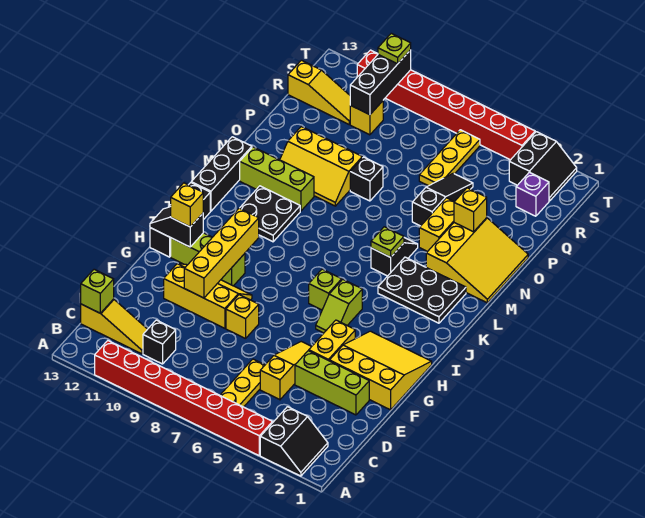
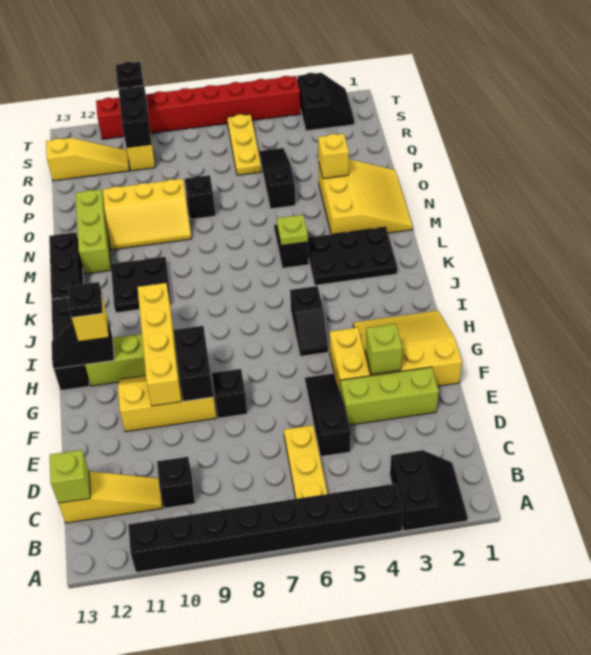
red brick A4:A11 level 1 -> black brick A4:A11 level 1
yellow slope D5:F5 level 1 top D -> black slope D5:F5 level 1 top D
yellow brick F8 level 1 -> black brick F8 level 1
none -> black brick F9:G9 level 2
lime slope H5:I5 level 1 top I -> black slope H5:I5 level 1 top I
none -> black plate H12 level 4
lime brick I6 level 1 -> lime brick F3 level 2
lime brick M10:M12 level 1 -> lime brick M12:O12 level 1
yellow brick N4:O4 level 1 -> none
purple brick R2 level 1 -> none
lime plate T10 level 3 -> black plate T10 level 3

